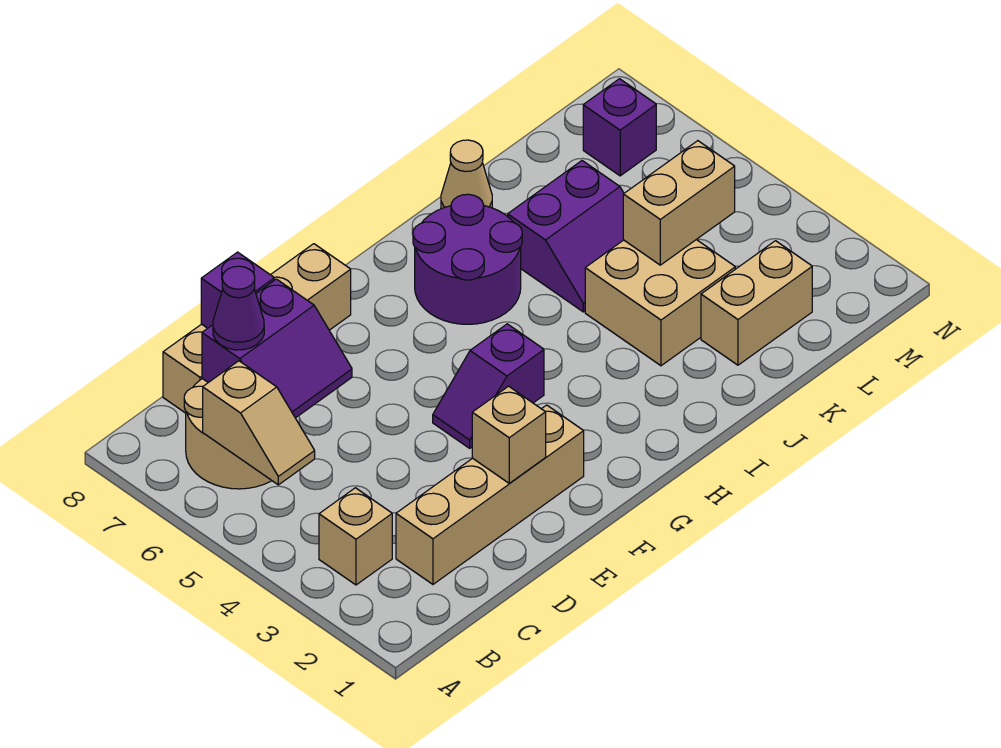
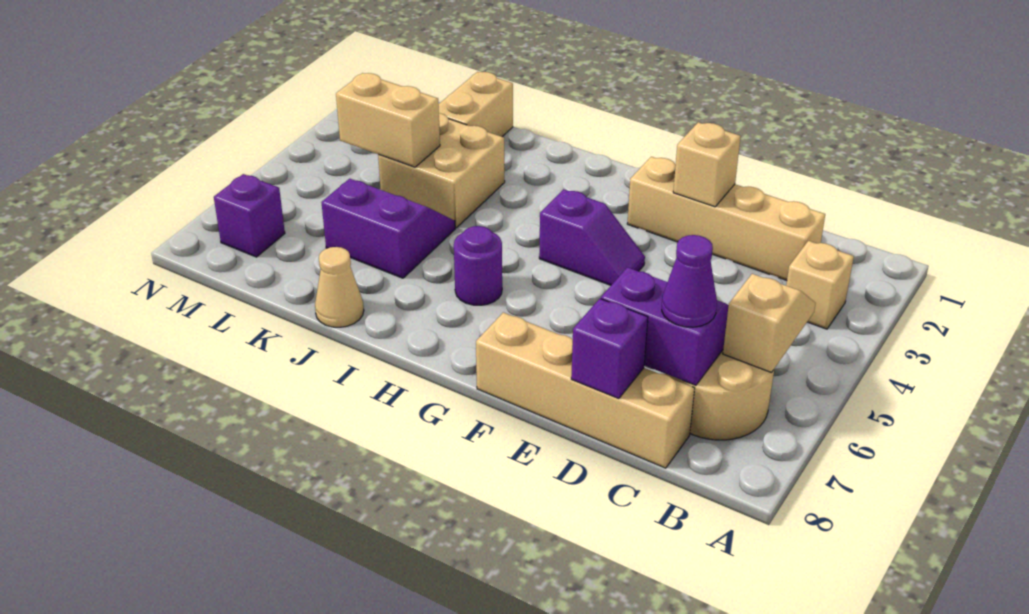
purple round brick H6:I7 level 1 -> purple round brick H6 level 1
tan brick K2:L2 level 1 -> tan brick K1:K2 level 1

